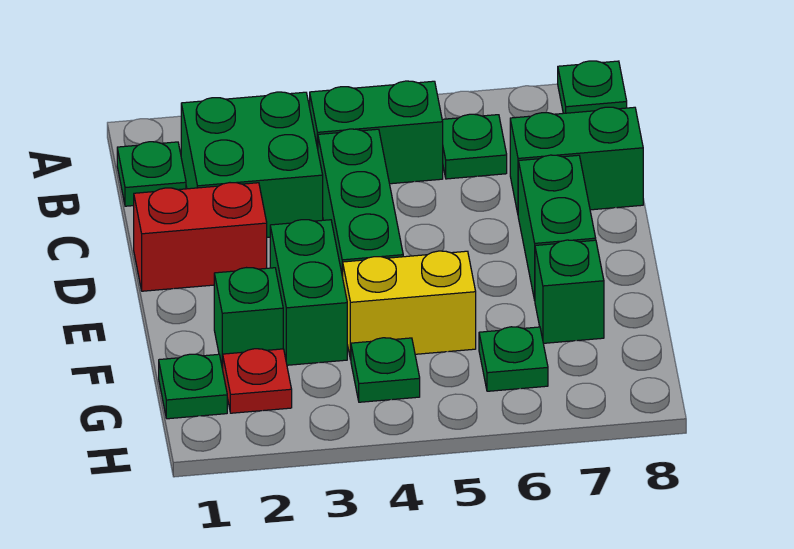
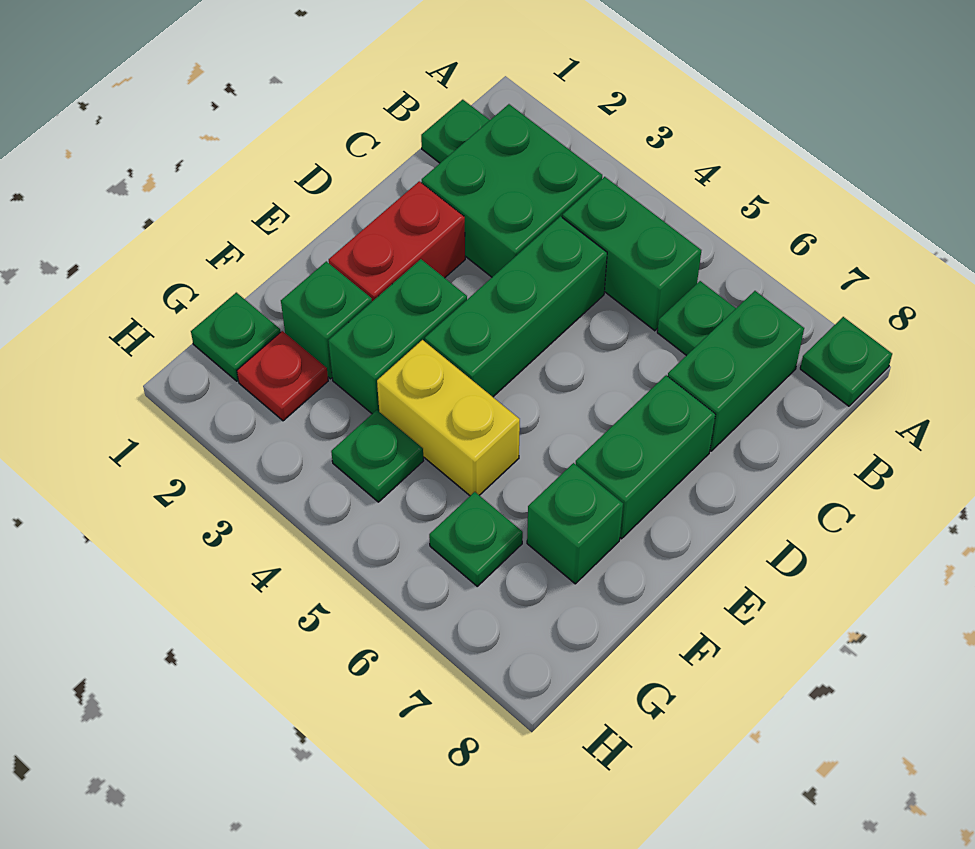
green brick C7:C8 level 1 -> green brick B7:C7 level 1
red brick D1:D2 level 1 -> red brick D2:E2 level 1

